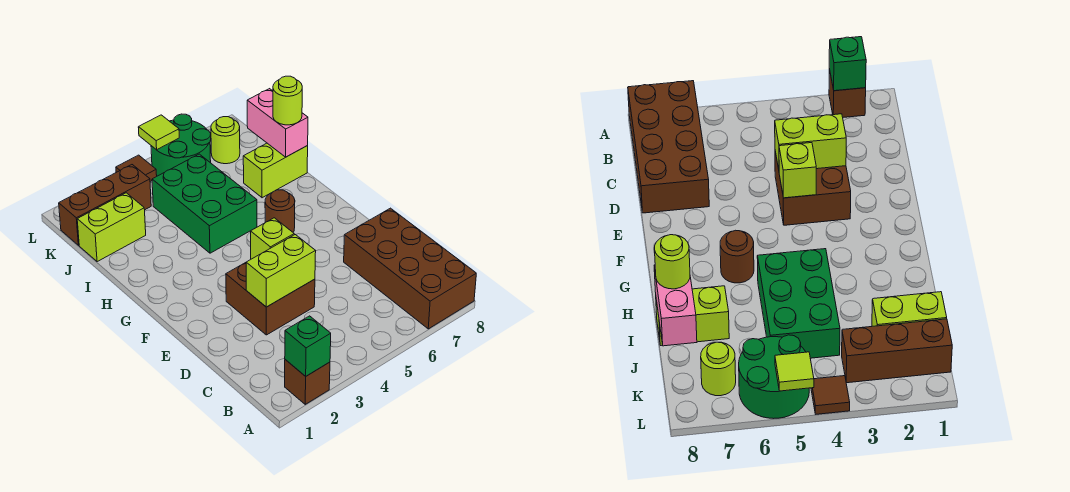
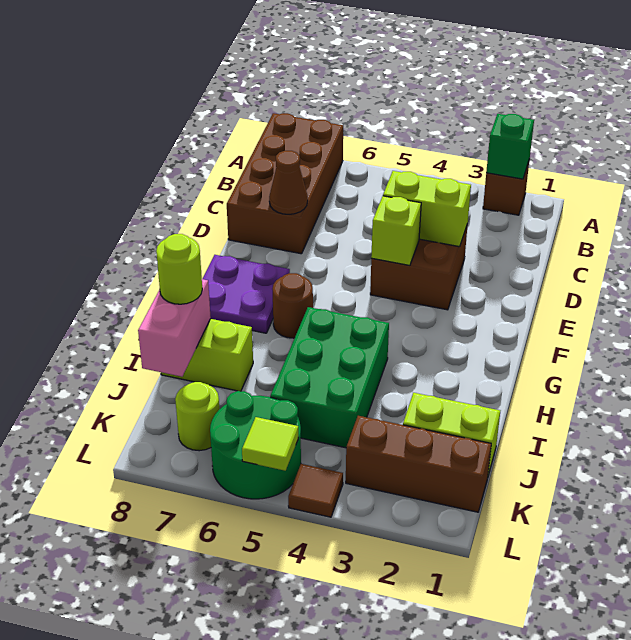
none -> brown cone D7 level 2
none -> purple plate F7:G8 level 1

